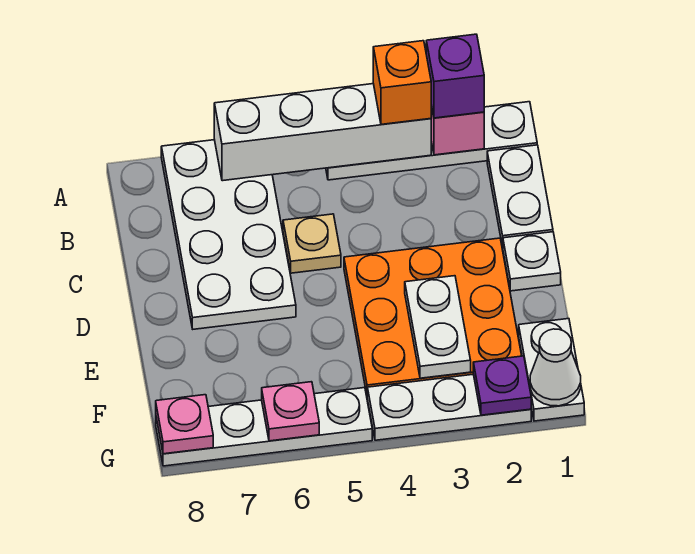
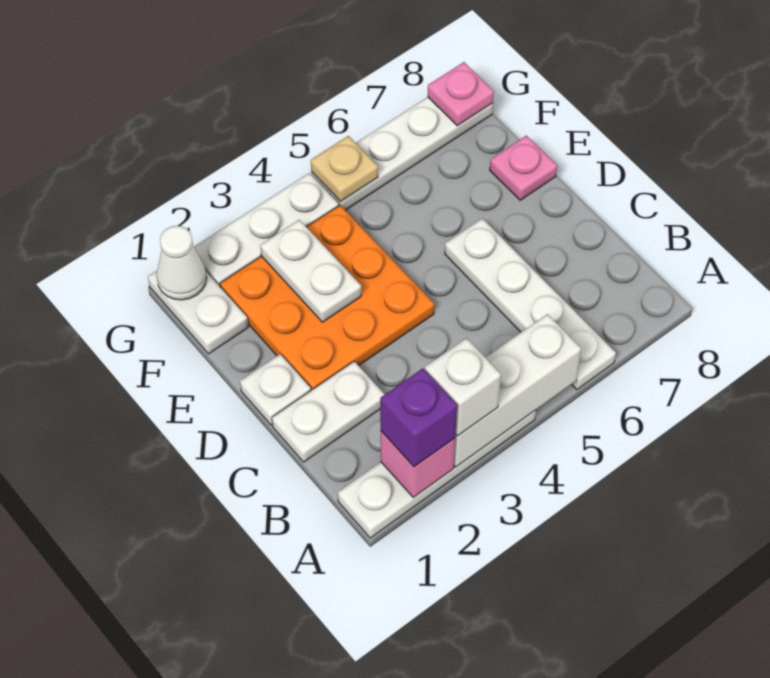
white brick A3:A6 level 2 -> white brick A3:A5 level 2
orange brick A3 level 3 -> white brick A3 level 3
white plate A6:D7 level 1 -> white plate A6:D6 level 1
white plate B1:C1 level 1 -> white plate C1:C2 level 1
tan plate C5 level 1 -> tan plate G5 level 2
purple plate G2 level 2 -> none
pink plate G6 level 2 -> pink plate E8 level 1

